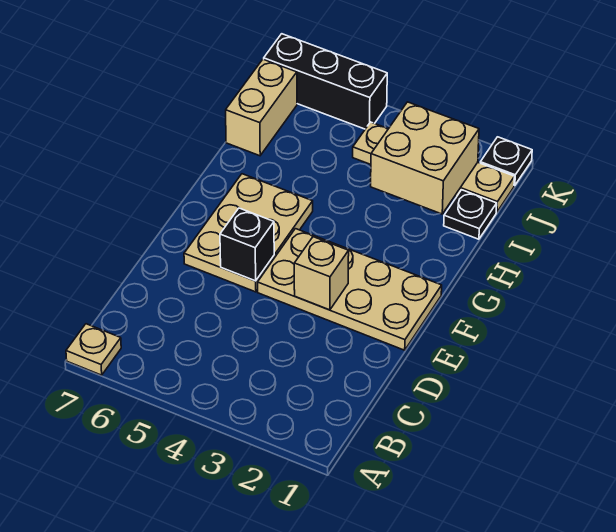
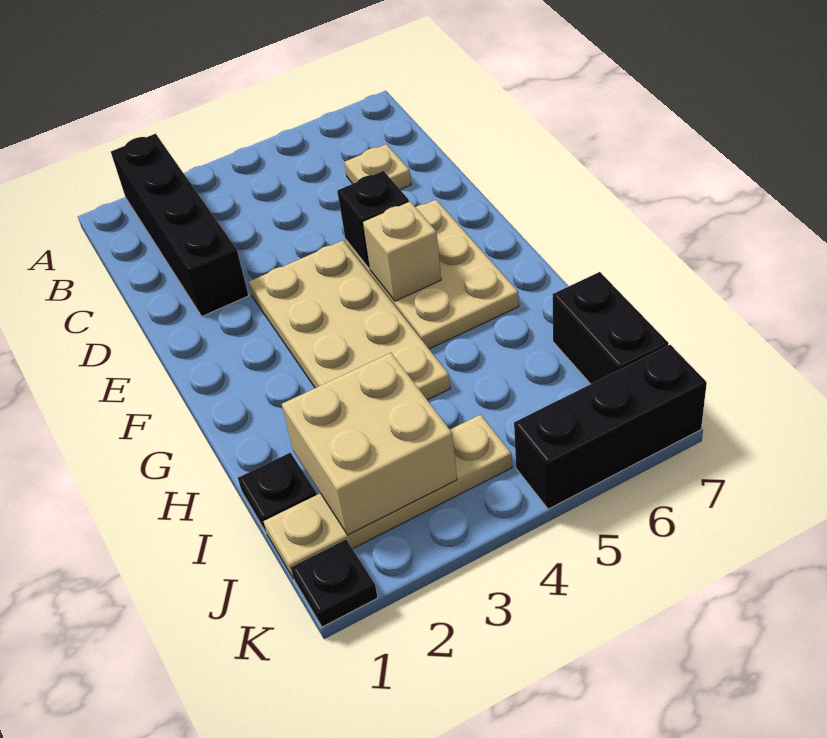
none -> black brick A2:D2 level 1
tan plate A7 level 1 -> tan plate C6 level 1
tan plate E1:F4 level 1 -> tan plate E3:H4 level 1
tan brick E3 level 2 -> tan brick F5 level 2
tan brick I7:J7 level 1 -> black brick I7:J7 level 1

